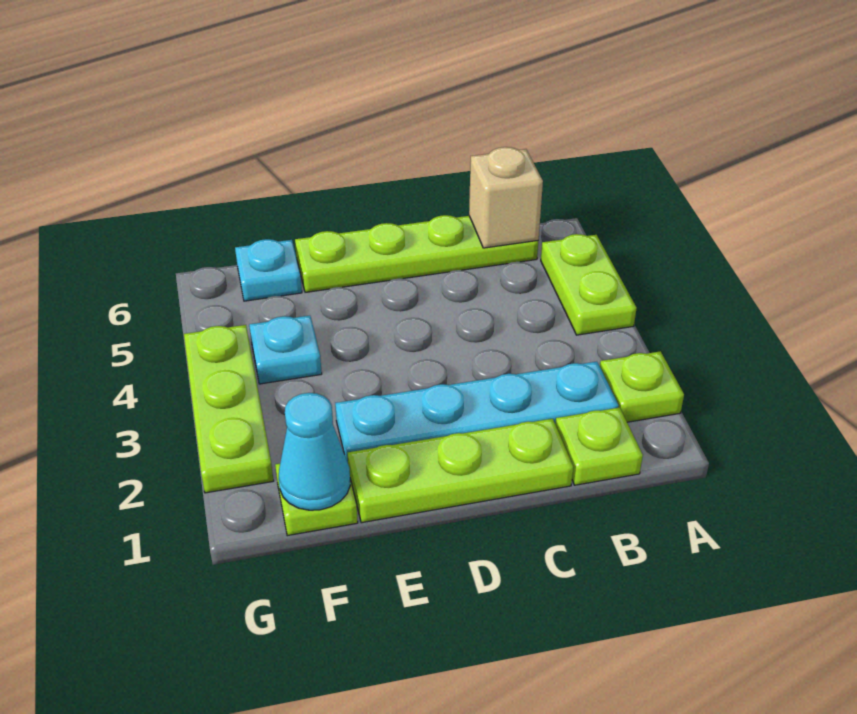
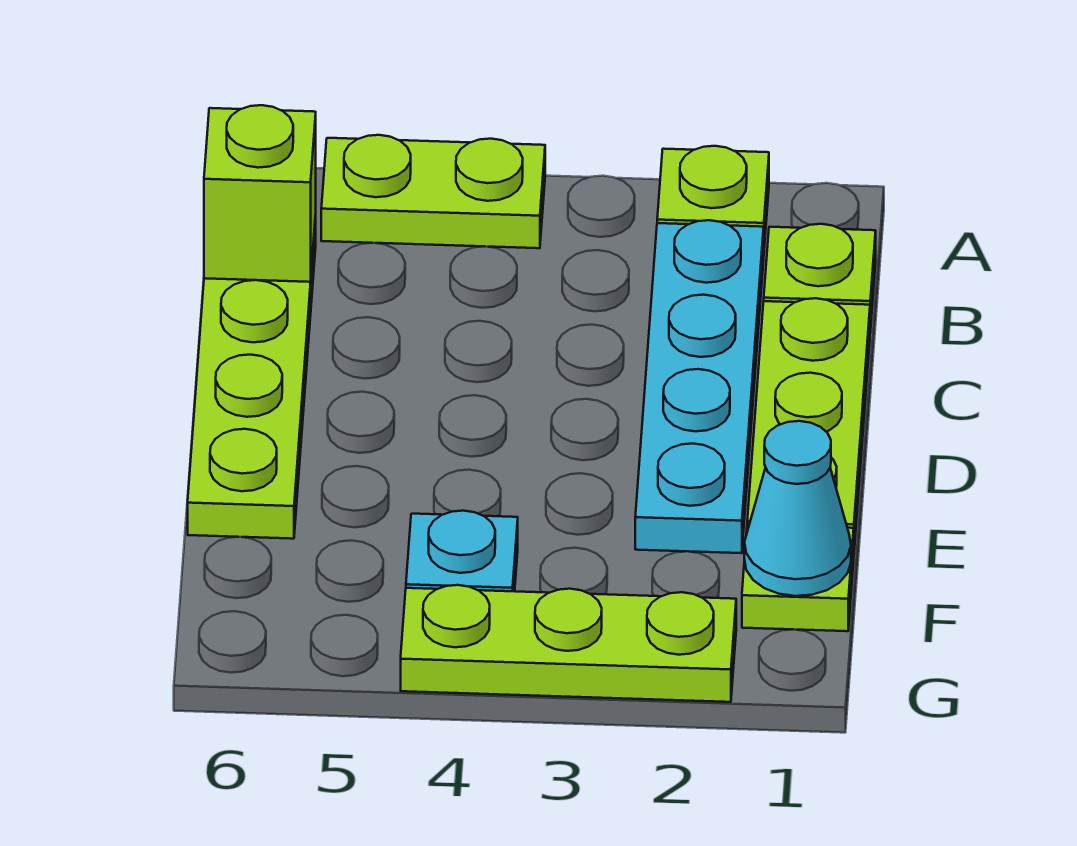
tan brick B6 level 2 -> lime brick B6 level 2
cyan plate F6 level 1 -> none

